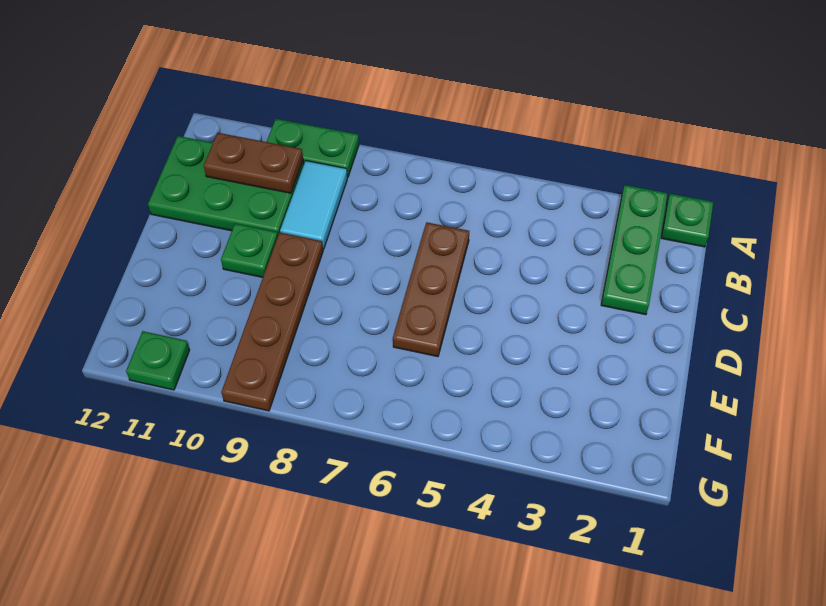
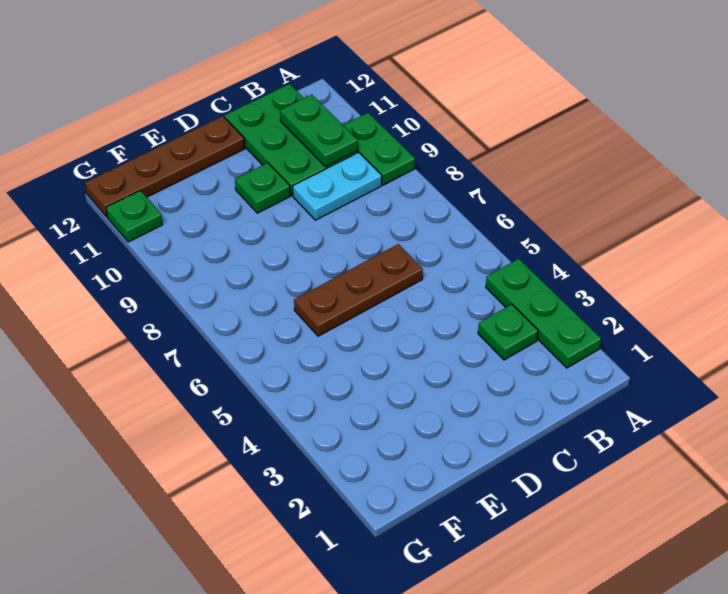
green plate A1 level 1 -> green plate B3 level 1
green plate A2:C2 level 1 -> green plate A2:A4 level 1
cyan tile B9:C9 level 1 -> cyan plate B9:C9 level 1
brown plate B10:B11 level 2 -> green plate B10:B11 level 2
brown plate D9:G9 level 1 -> brown plate D12:G12 level 1

